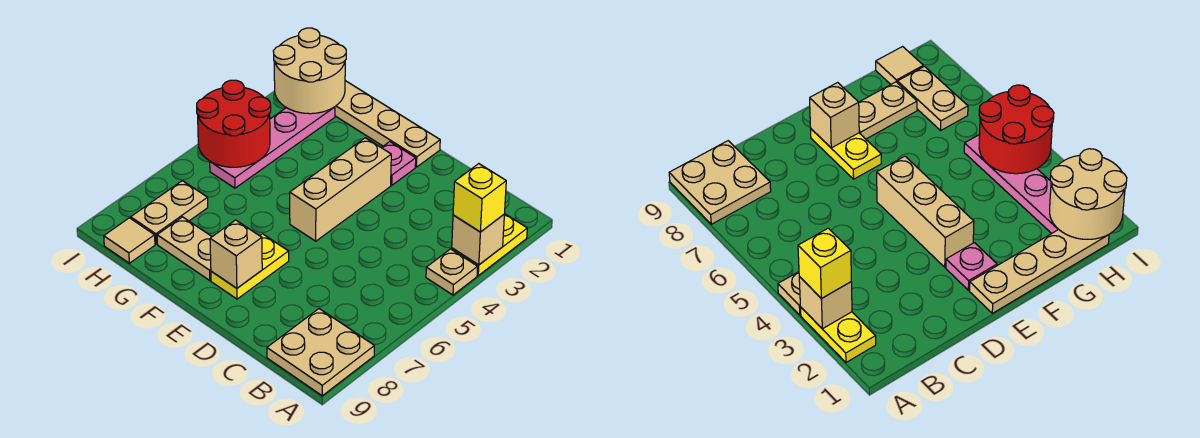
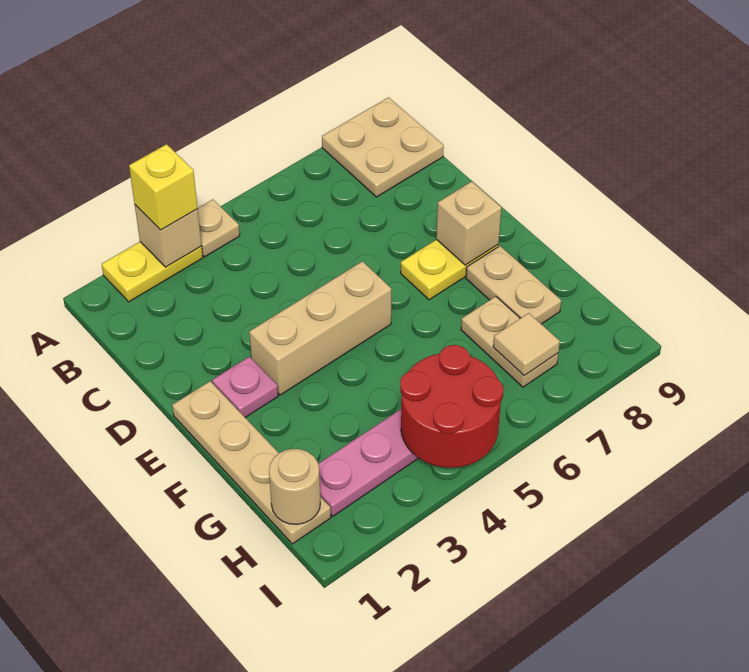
tan round brick H1:I2 level 2 -> tan round brick H1 level 2
tan plate H7:H8 level 1 -> tan plate G7:H7 level 1
tan tile H9 level 1 -> tan tile H7 level 2

